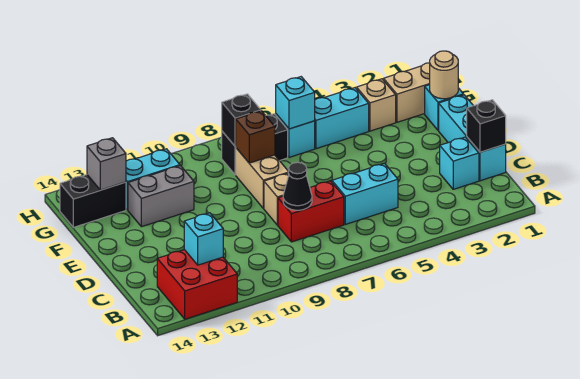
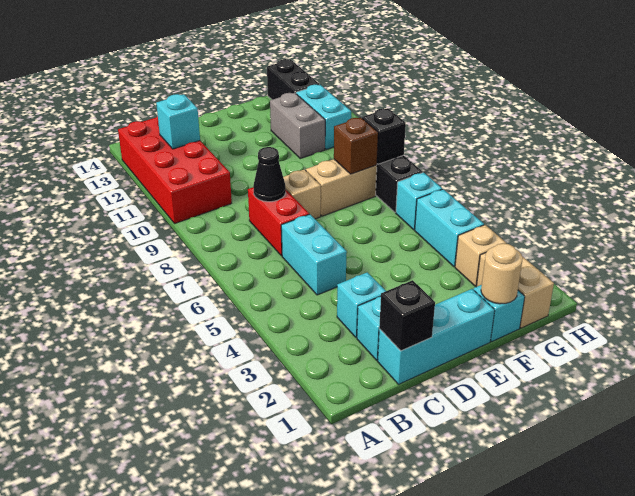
red brick A12:B13 level 1 -> red brick A10:B13 level 1
cyan brick G6 level 2 -> cyan brick C3 level 1
grey brick G13 level 2 -> none

